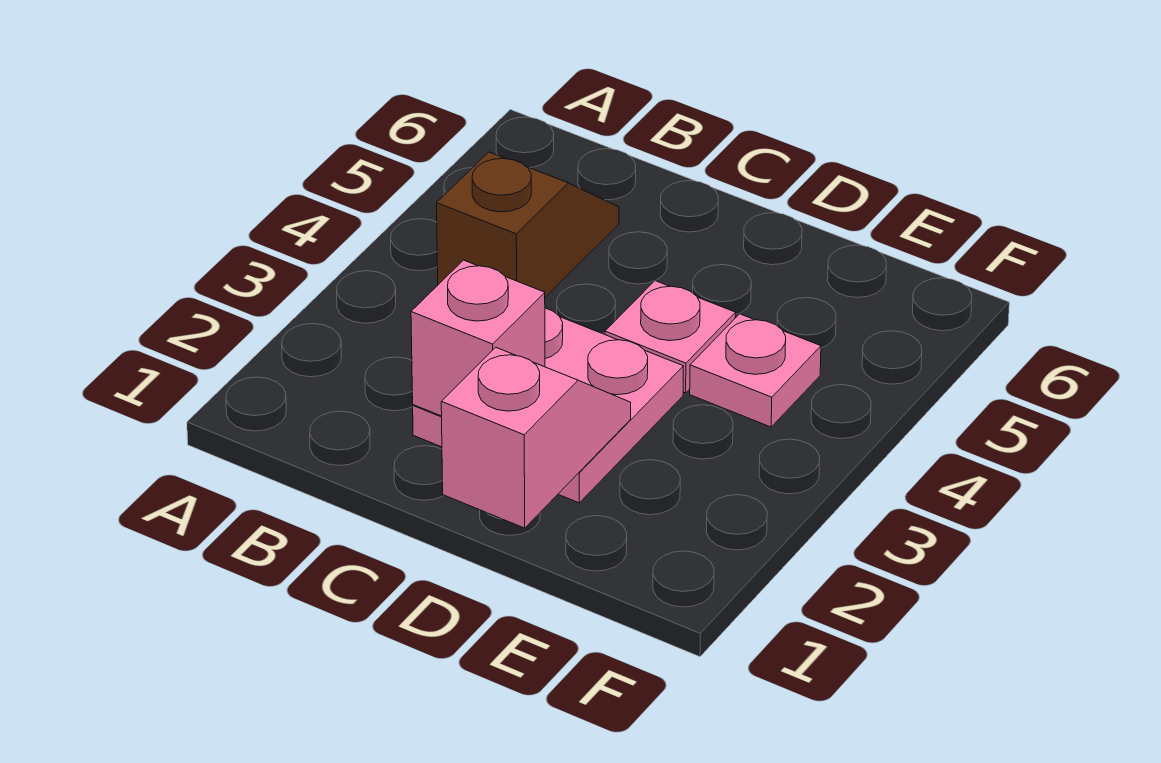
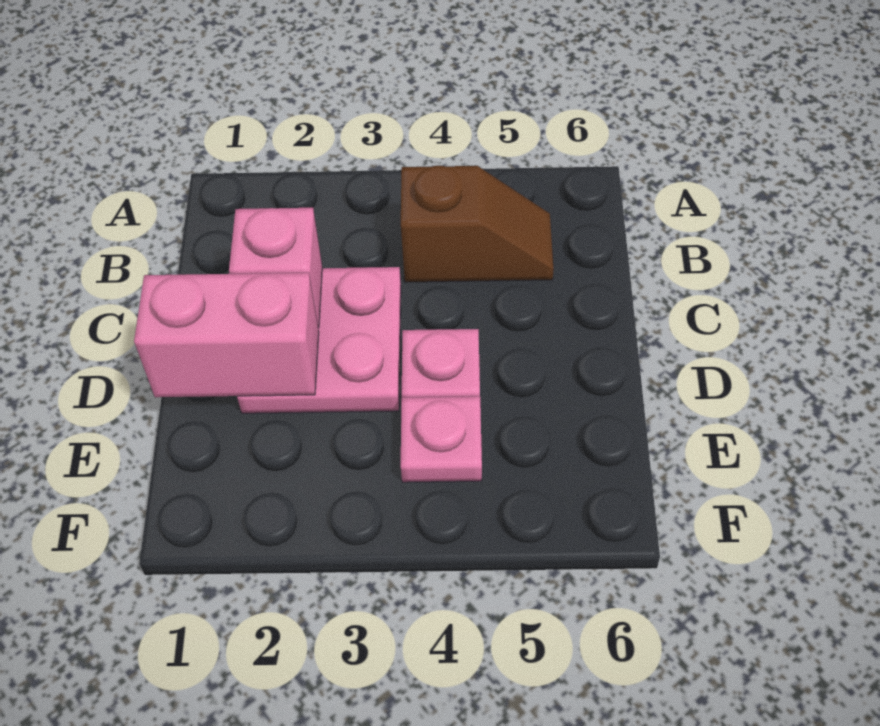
pink slope D1:D2 level 2 top 1 -> pink brick D1:D2 level 2

